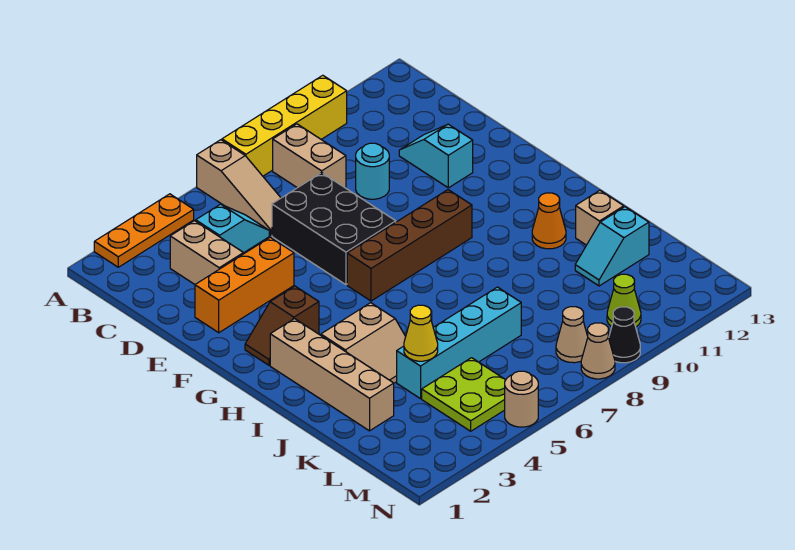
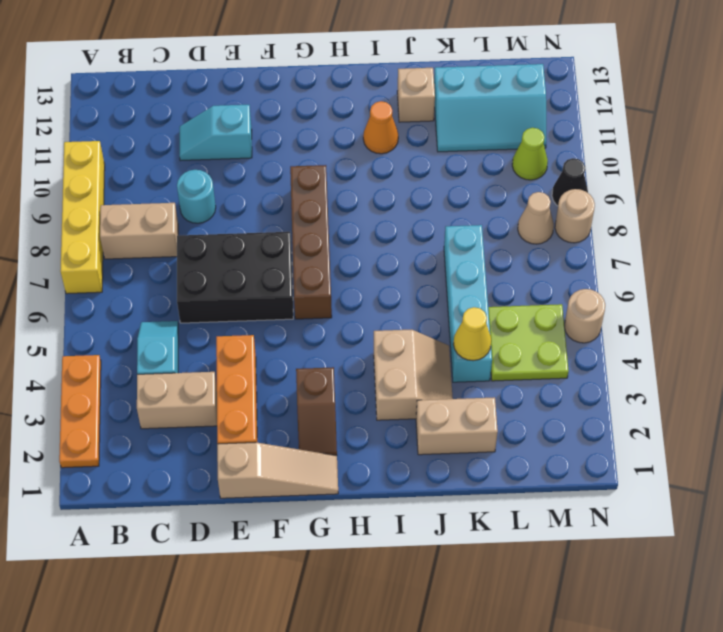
tan slope A6:C6 level 1 top A -> tan slope E1:G1 level 1 top E
tan brick H2:K2 level 1 -> tan brick J2:K2 level 1
cyan slope K11:K12 level 1 top 12 -> cyan slope K11:M12 level 1 top 12
tan cone N8 level 1 -> tan round brick N8 level 1

